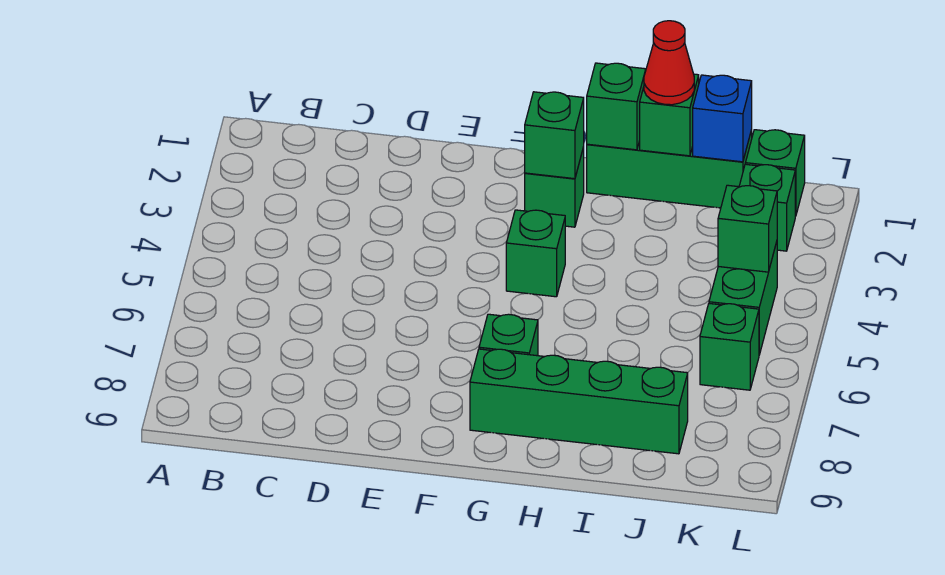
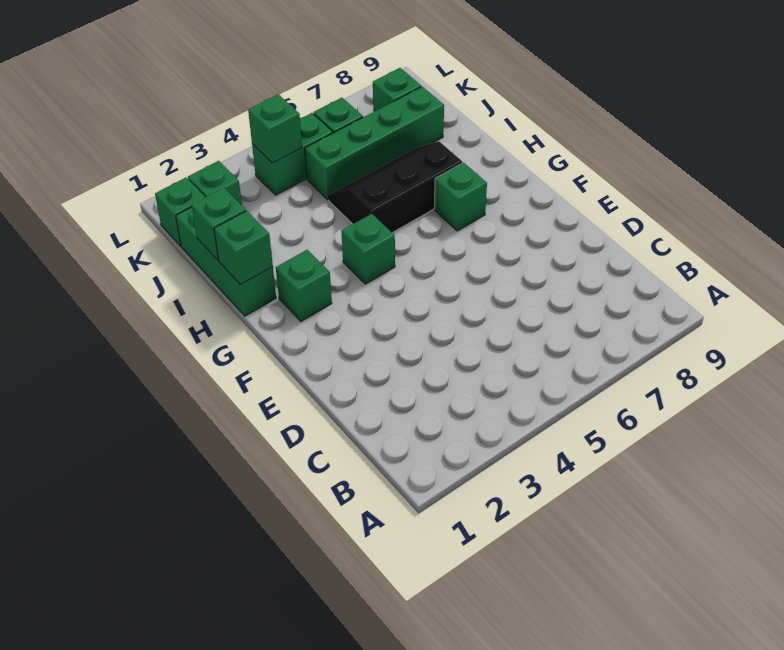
green brick G2 level 2 -> green brick K8 level 1
green brick G8:J8 level 1 -> green brick J5:J8 level 1
none -> black slope H5:I7 level 1 top H
red cone I1 level 3 -> none
blue brick J1 level 2 -> none

